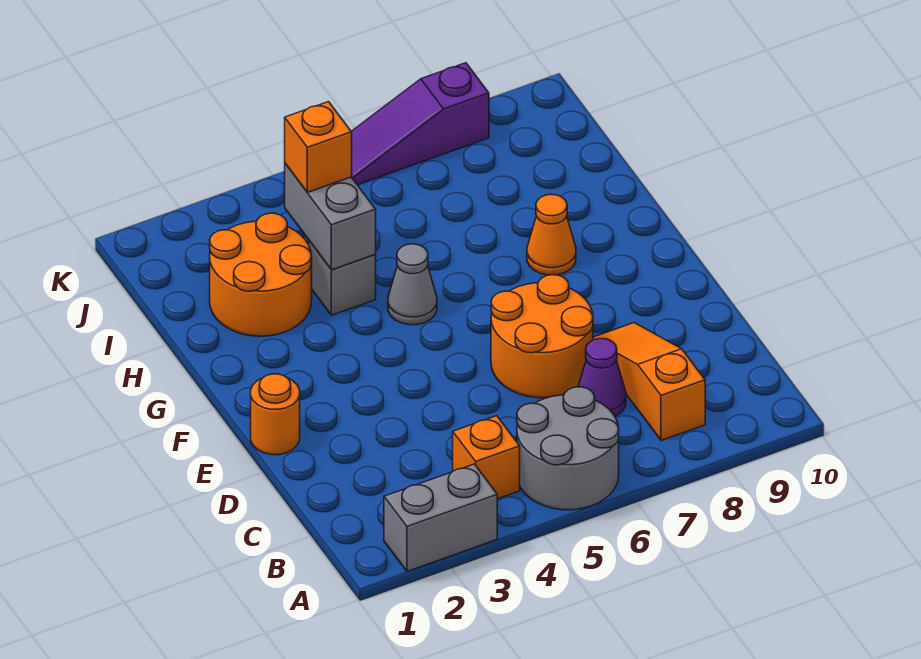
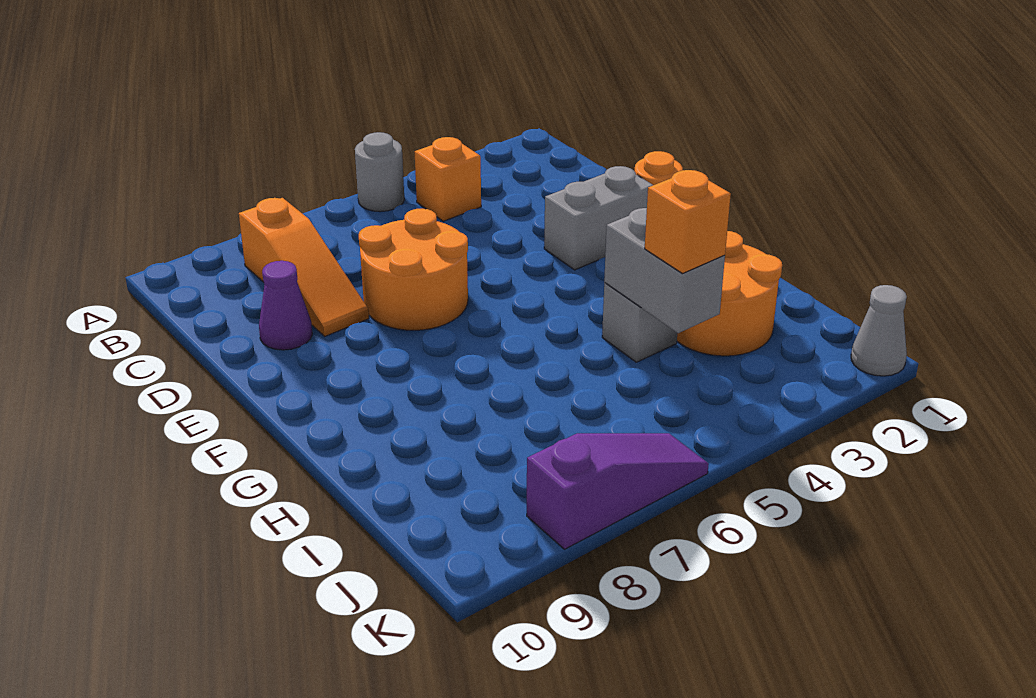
grey brick A2:A3 level 1 -> grey brick E2:E3 level 1
grey round brick A5:B6 level 1 -> grey round brick A5 level 1
purple cone C7 level 1 -> purple cone D9 level 1
grey cone G5 level 1 -> grey cone K1 level 1
orange cone G8 level 1 -> none

